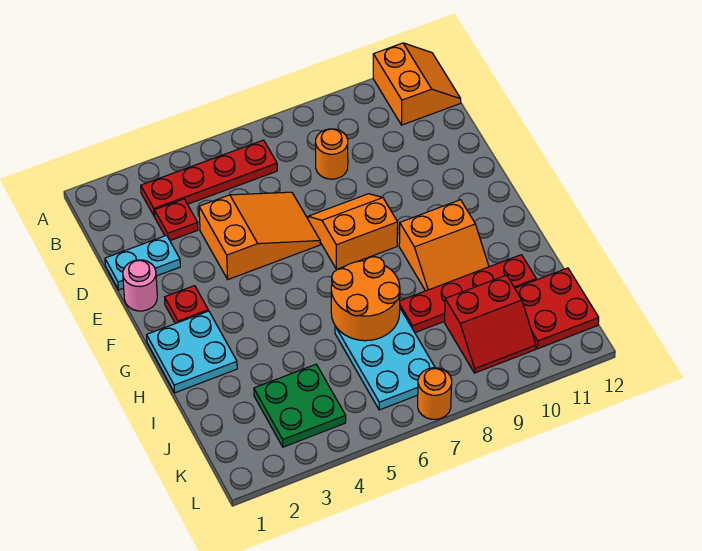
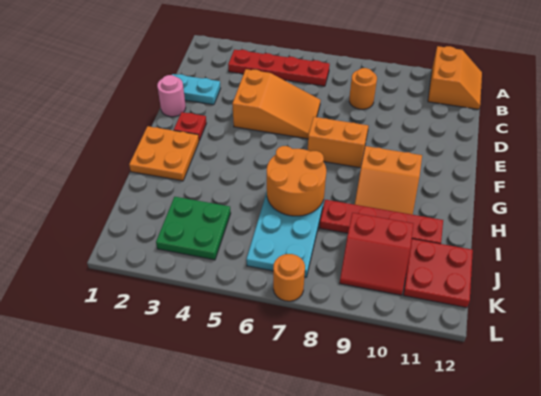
red plate C3 level 1 -> none
cyan plate G1:H2 level 1 -> orange plate G1:H2 level 1

